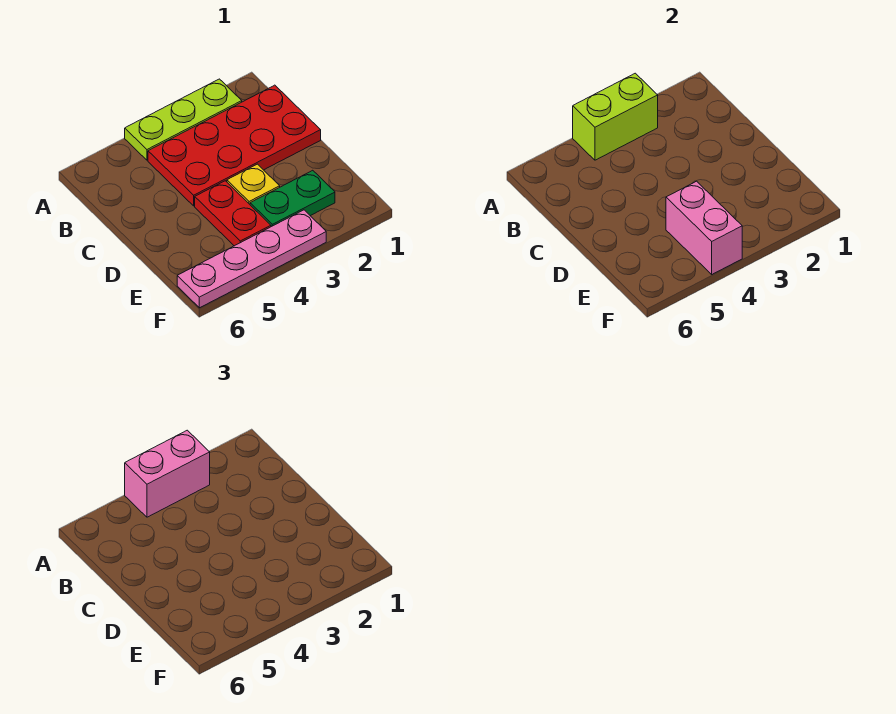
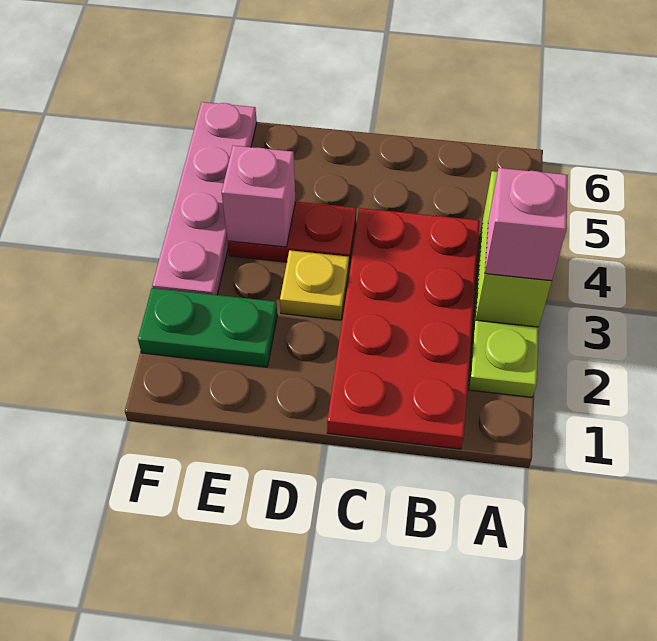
pink brick A3:A4 level 3 -> pink brick A3 level 3
green plate E2:E3 level 1 -> green plate E2:F2 level 1
pink brick E4:F4 level 2 -> pink brick E4 level 2

